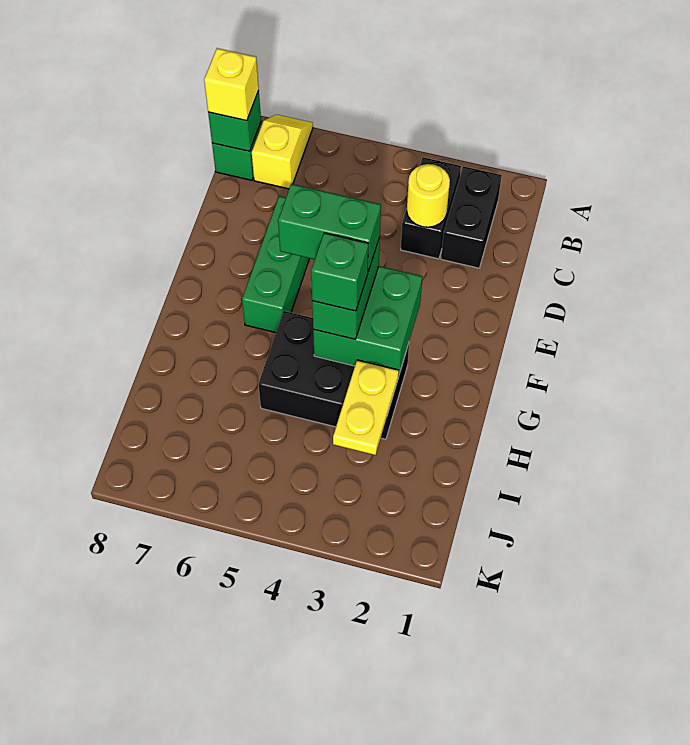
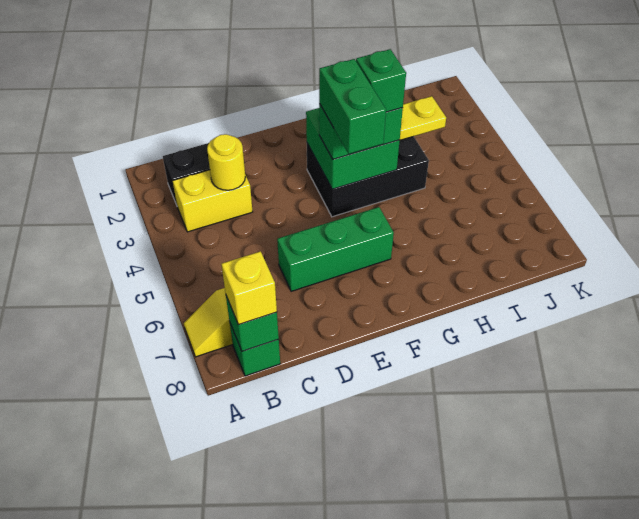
black brick B3:C3 level 1 -> yellow brick B3:C3 level 1
black brick G3:H5 level 1 -> black brick F3:H4 level 1

